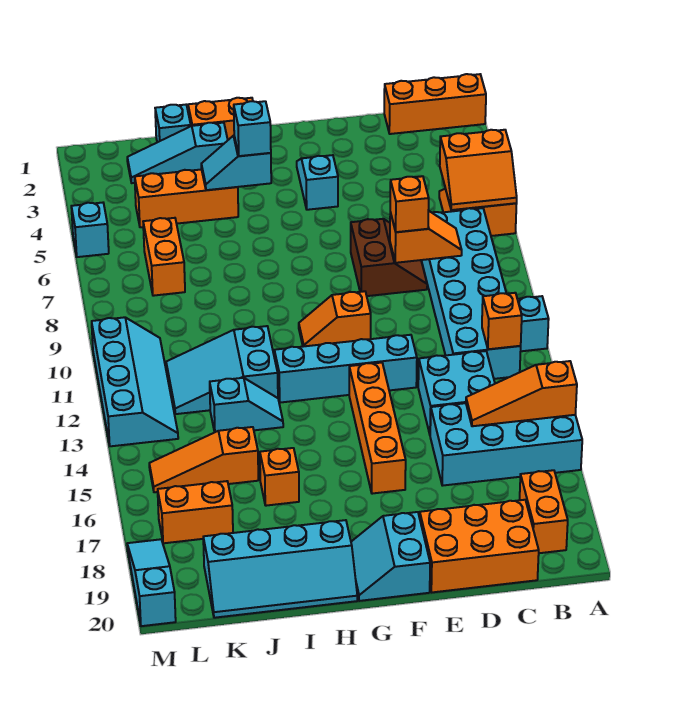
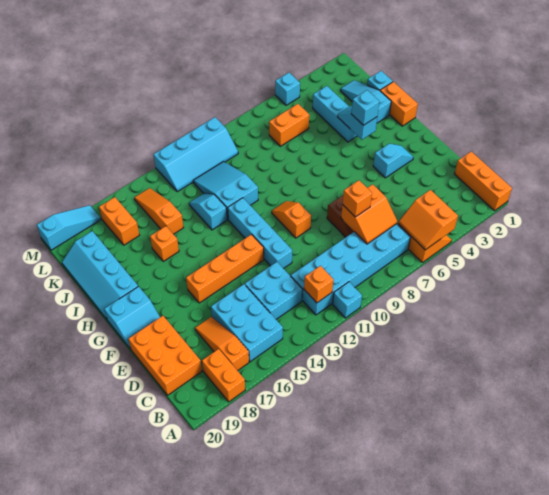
cyan brick A15:D16 level 1 -> cyan brick B15:D16 level 1
orange slope A15:C15 level 2 top A -> orange slope B17:D17 level 1 top B
orange brick B18:B19 level 1 -> orange brick A18:B18 level 1
orange slope C8:D8 level 2 top D -> orange slope C7:D8 level 2 top D
cyan slope F19:G20 level 1 top F -> cyan slope F19:G20 level 1 top G
orange brick I4:K4 level 1 -> cyan brick I4:K4 level 1
cyan slope I13:J13 level 1 top J -> cyan slope I13:J13 level 1 top I

